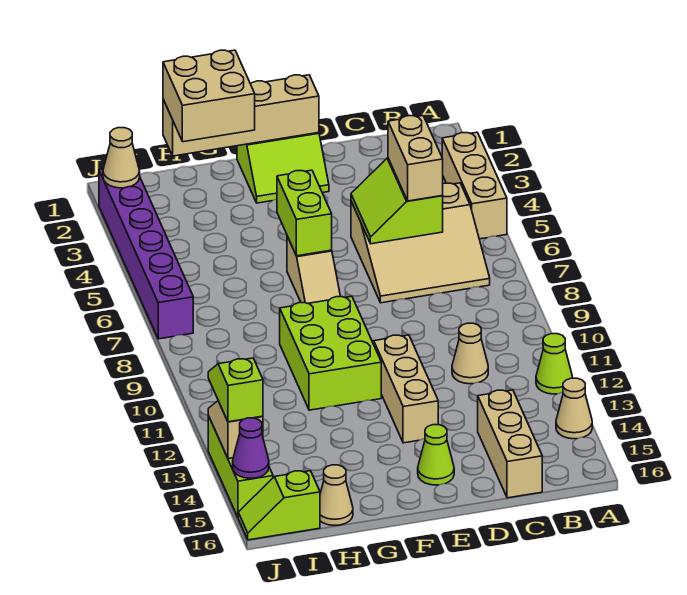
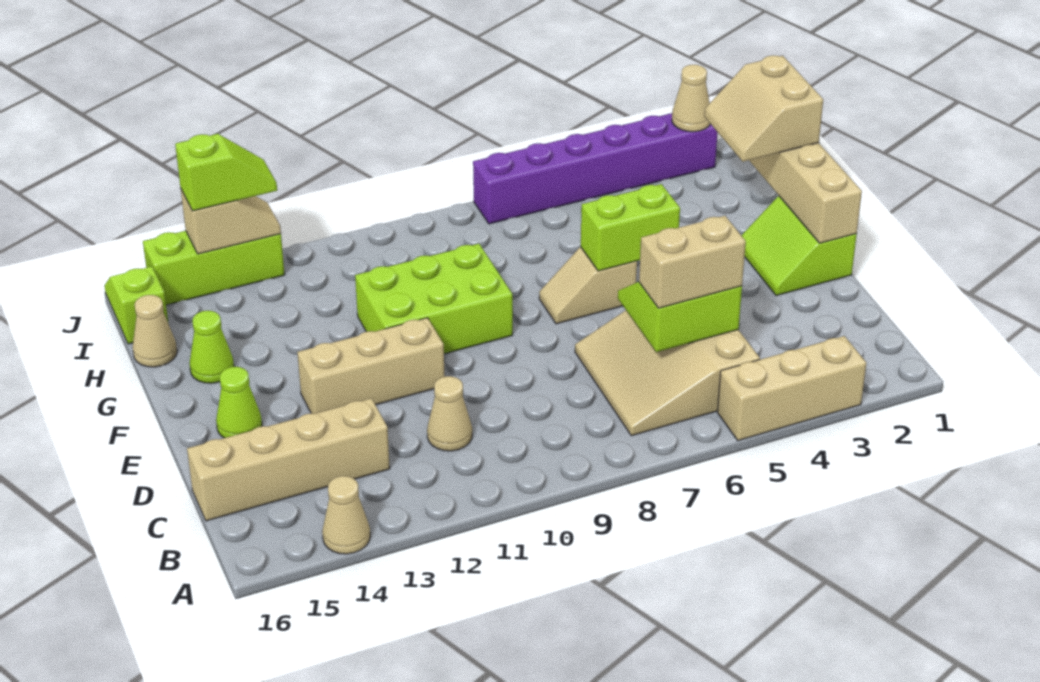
lime cone A12 level 1 -> lime cone G15 level 1
tan brick C14:C16 level 1 -> tan brick C13:C16 level 1
tan brick G1:H2 level 3 -> tan slope G1:H2 level 3 top 1
purple cone J15 level 2 -> none

